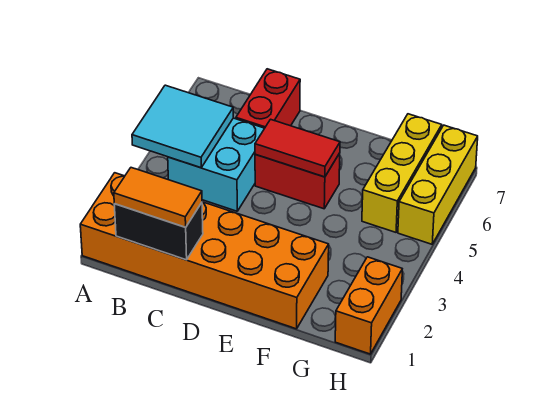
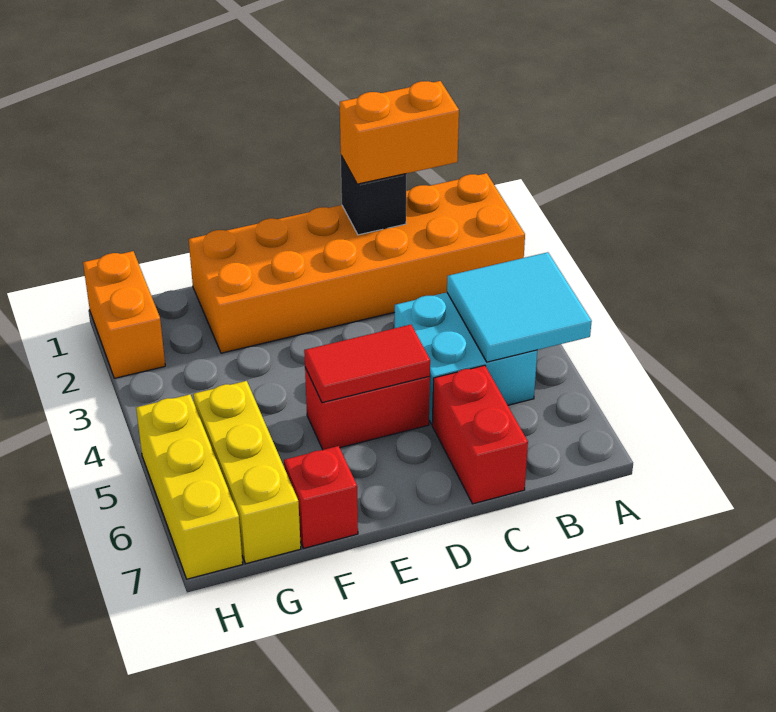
black brick B1:C1 level 2 -> black brick C1 level 2
orange tile B1:C1 level 3 -> orange brick B1:C1 level 3
none -> red brick F7 level 1

